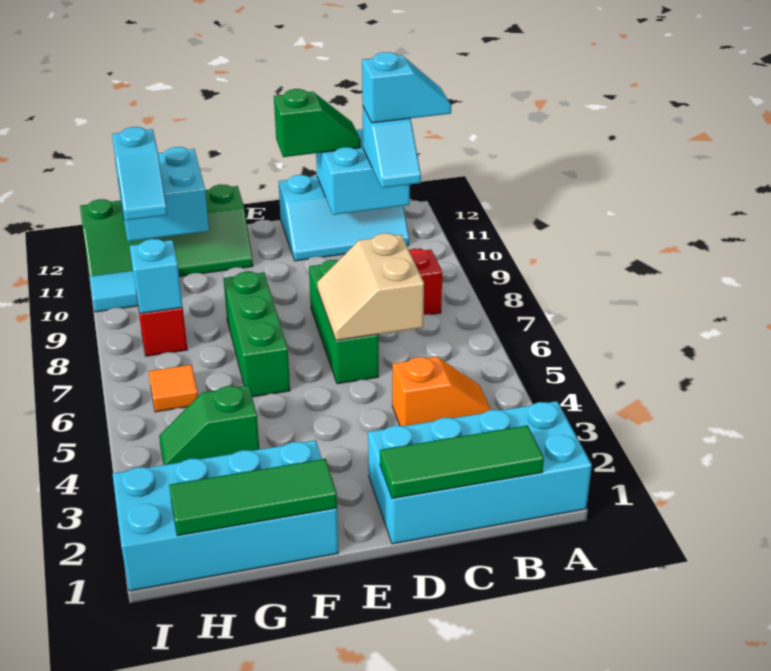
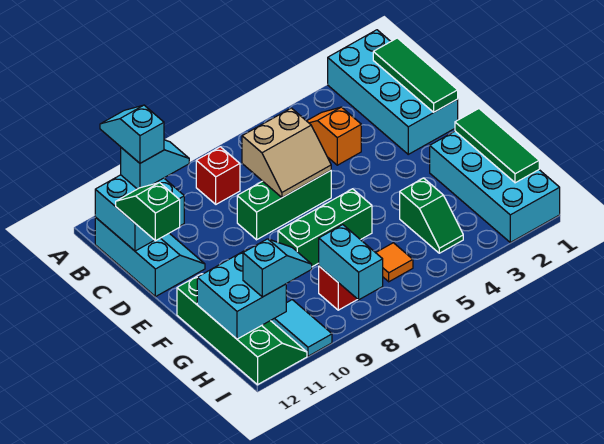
cyan brick H8 level 2 -> cyan brick H8:I8 level 2

